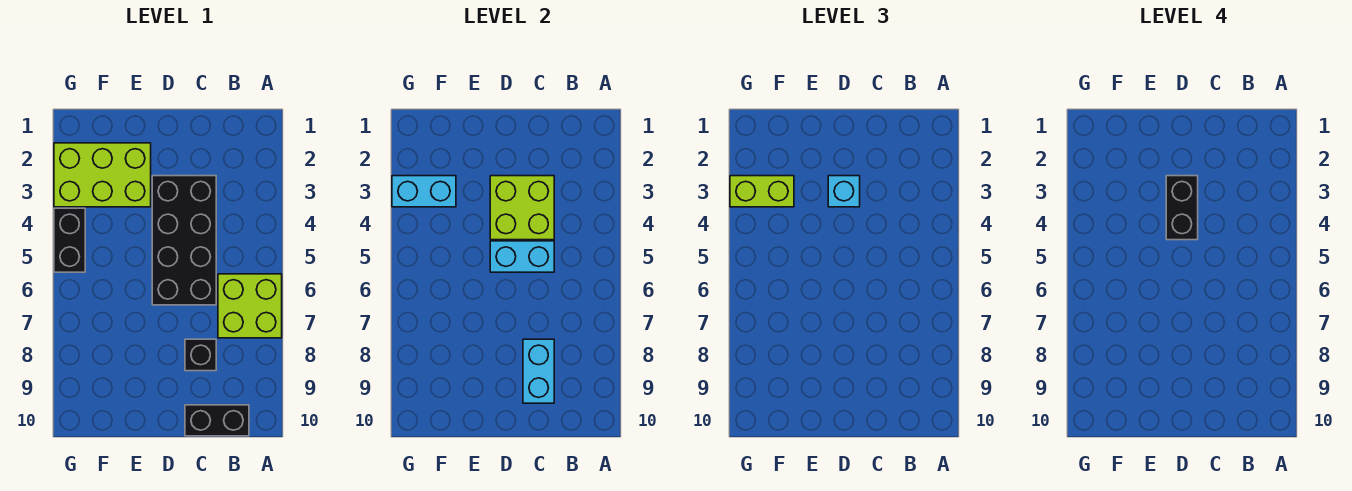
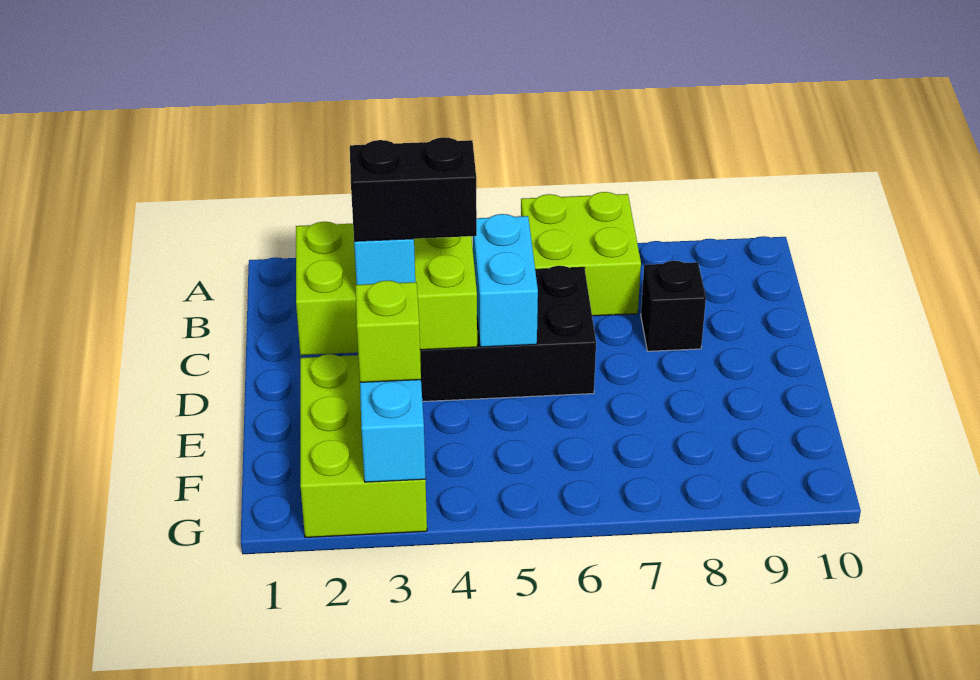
black brick B10:C10 level 1 -> none
lime brick C3:D4 level 2 -> lime brick C2:D4 level 2
cyan brick C8:C9 level 2 -> none
lime brick F3:G3 level 3 -> lime brick F3 level 3
black brick G4:G5 level 1 -> none

